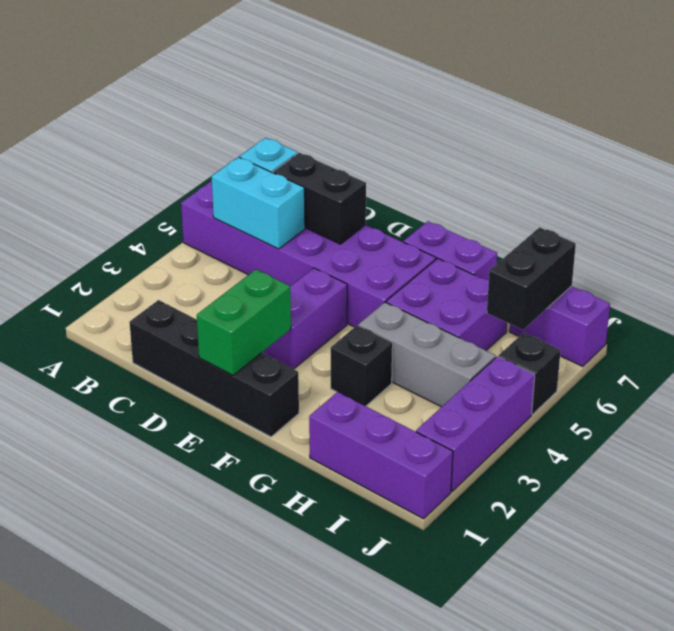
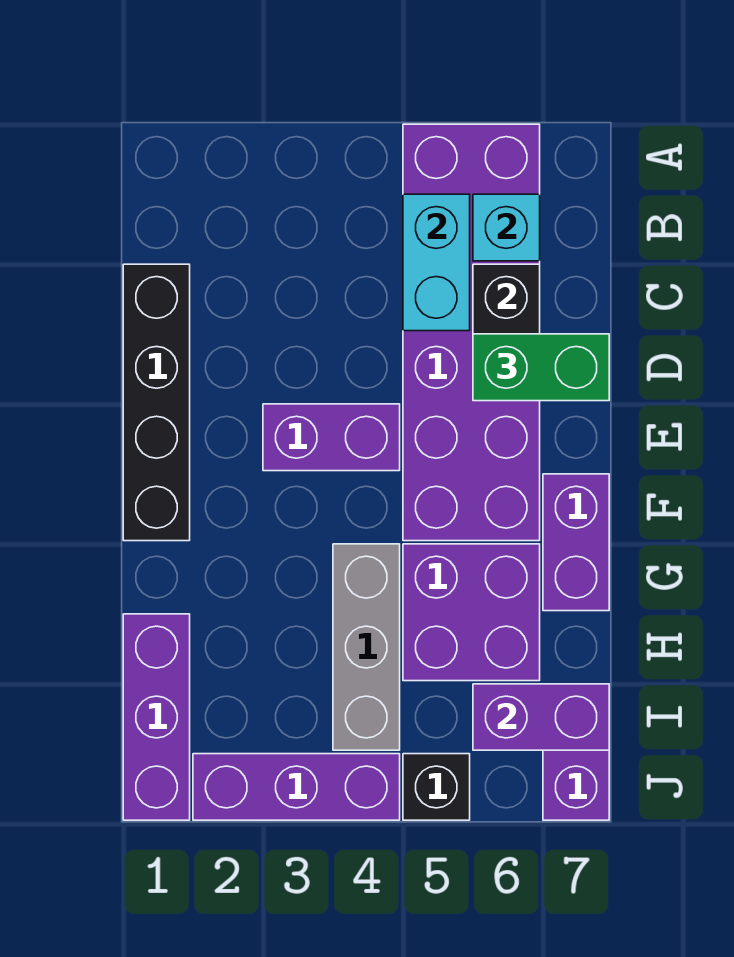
green brick E1:E2 level 2 -> green brick D6:D7 level 3
black brick G3 level 1 -> none
black brick I6:I7 level 2 -> purple brick I6:I7 level 2

